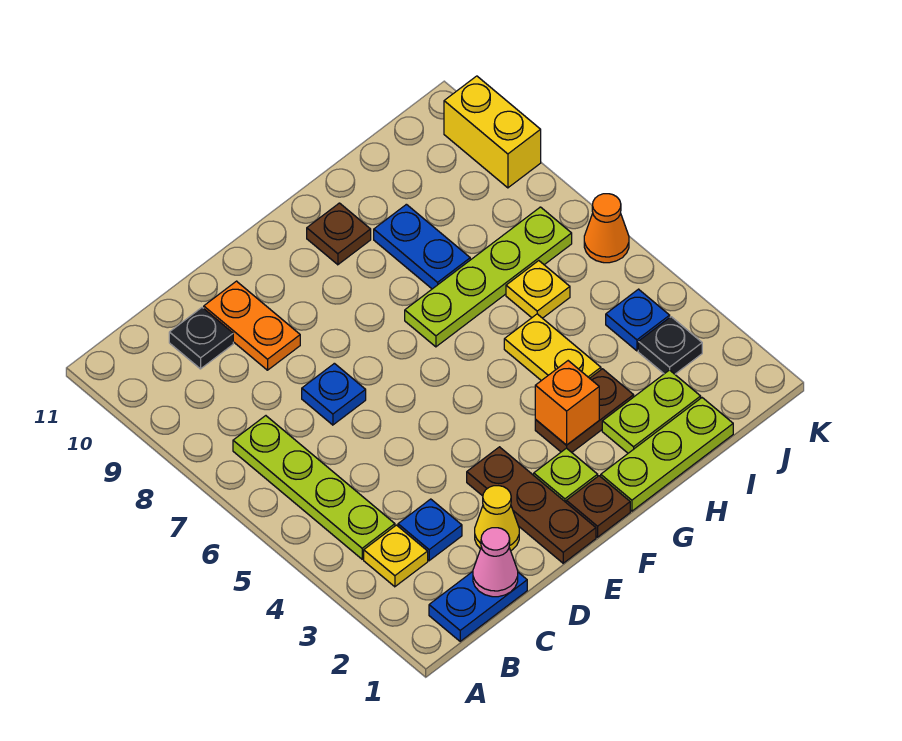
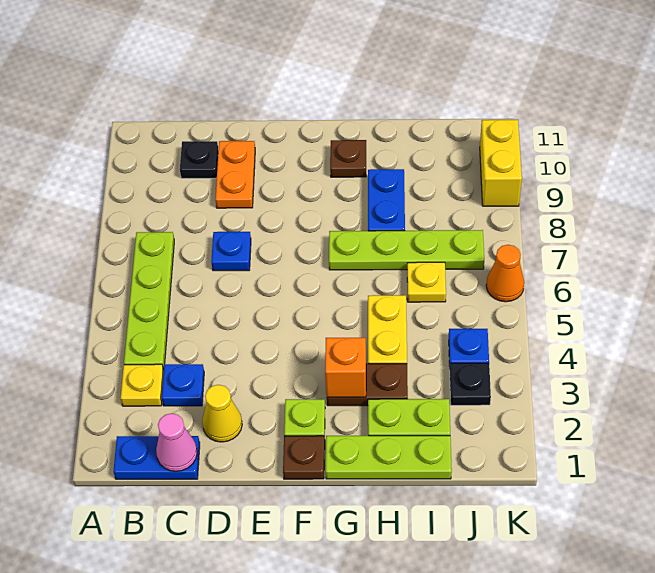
brown plate E1:E3 level 1 -> none

